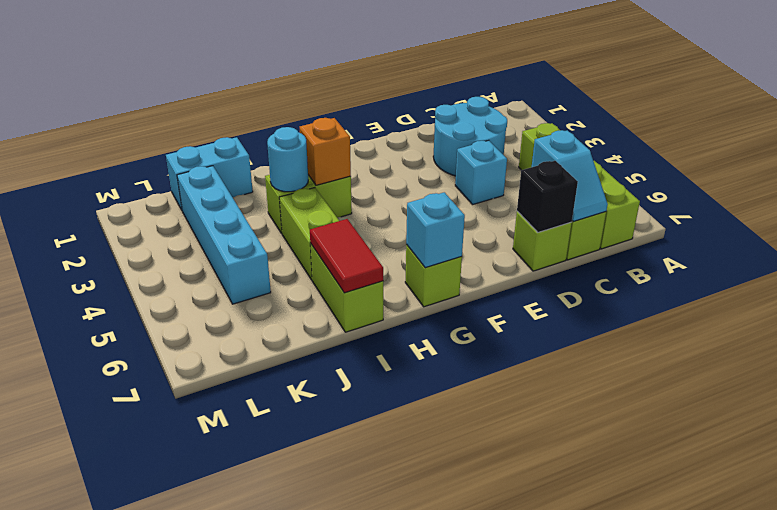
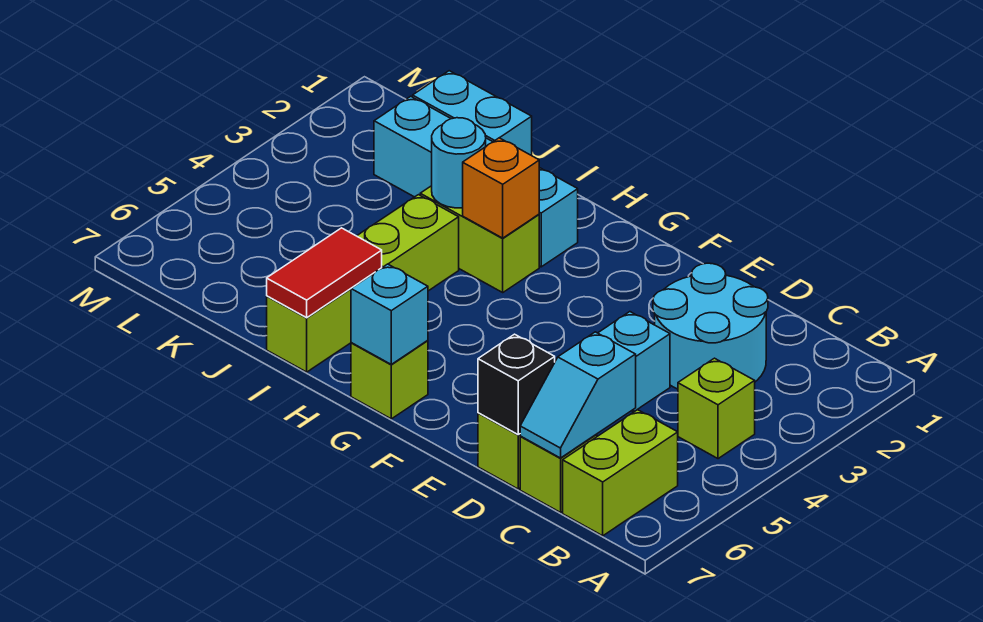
cyan brick K2:K5 level 1 -> cyan brick H2:K2 level 1

